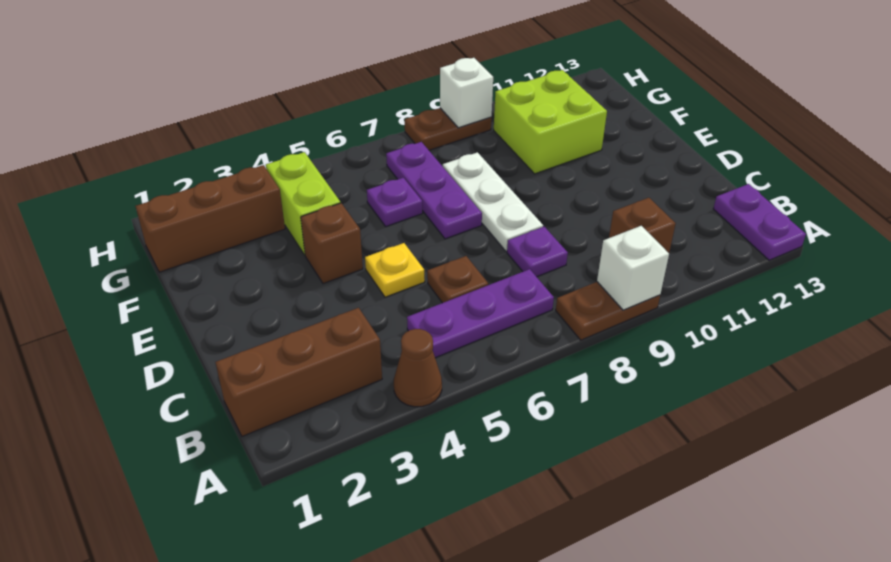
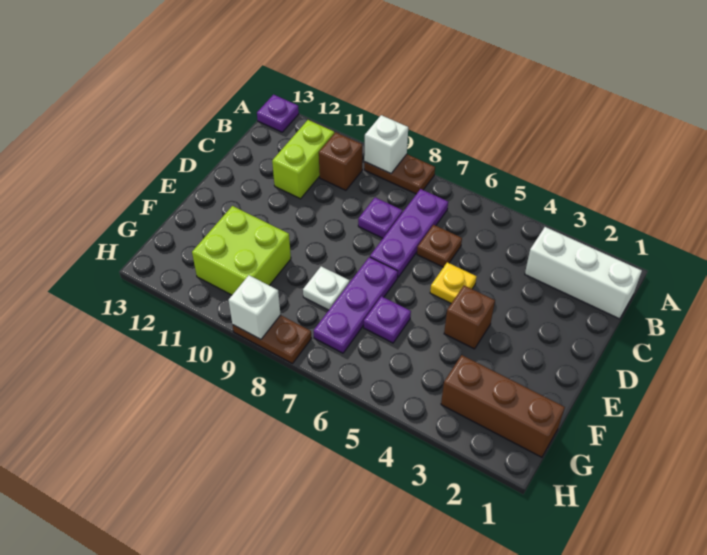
brown cone A4 level 1 -> none
purple plate A13:B13 level 1 -> purple plate A13 level 1
brown brick B1:B3 level 1 -> white brick B1:B3 level 1
purple plate B5:B7 level 1 -> purple plate B7:D7 level 1
white plate D8:F8 level 1 -> white plate F8 level 1
lime brick F4:G4 level 1 -> lime brick B11:C11 level 1

